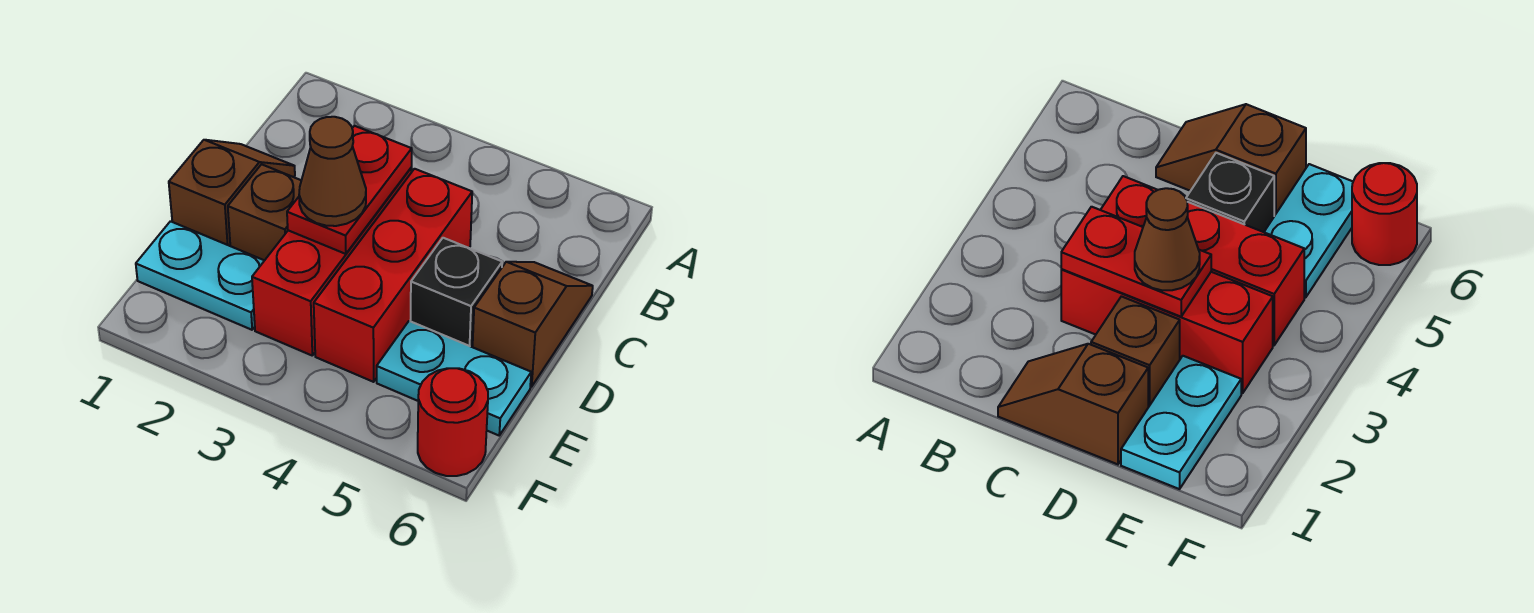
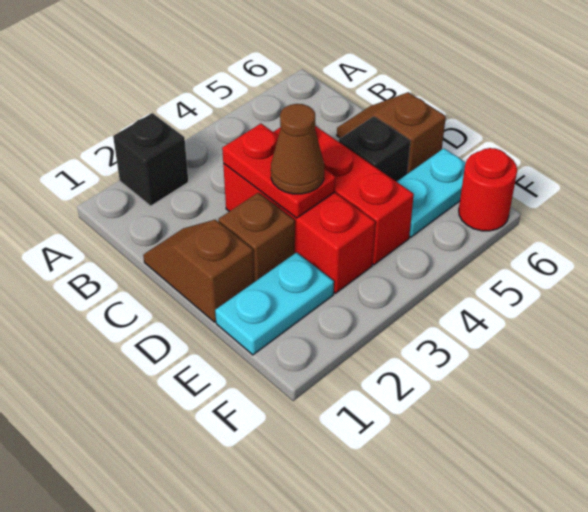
none -> black brick A2 level 1

